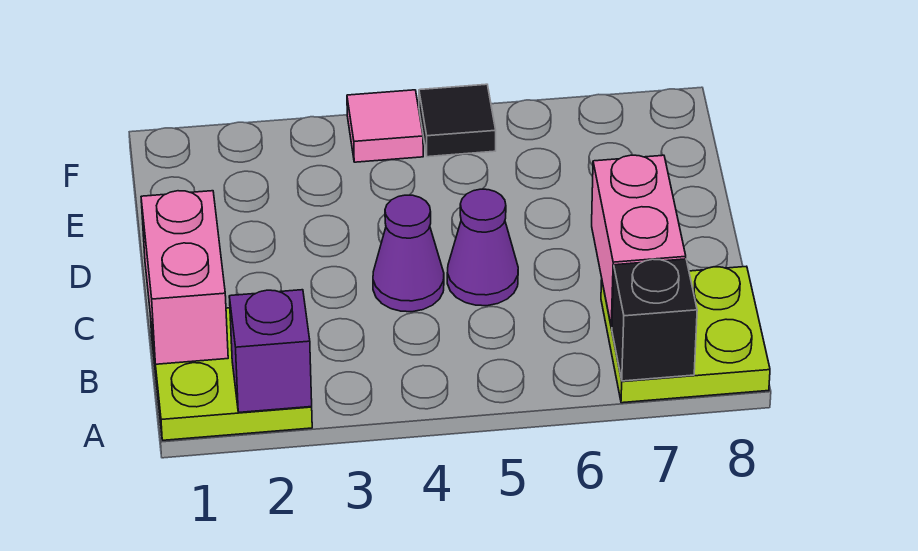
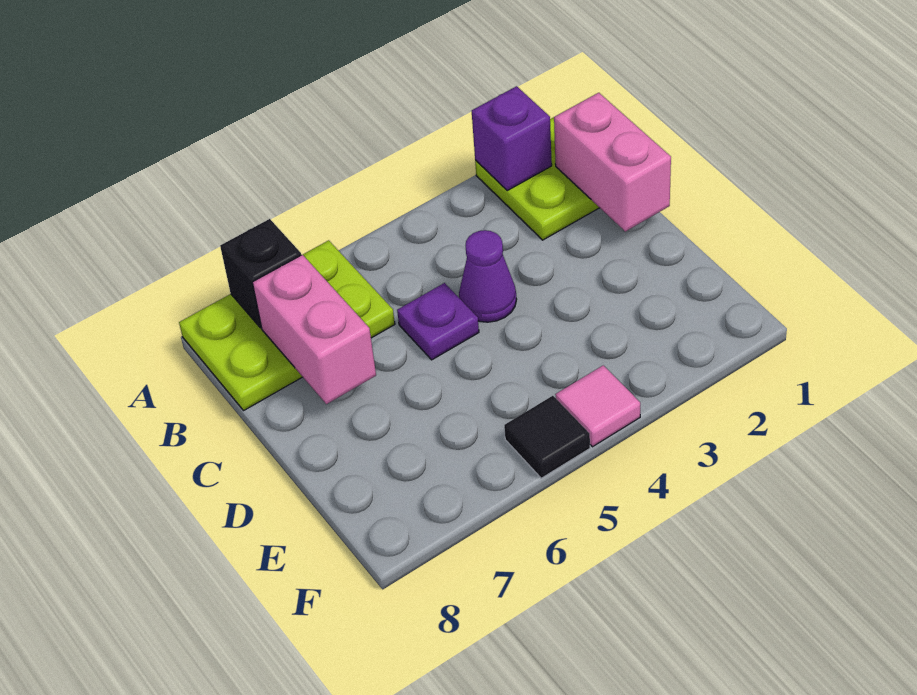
lime plate A7:B8 level 1 -> lime plate A6:B8 level 1
purple cone C5 level 1 -> purple plate C5 level 1

